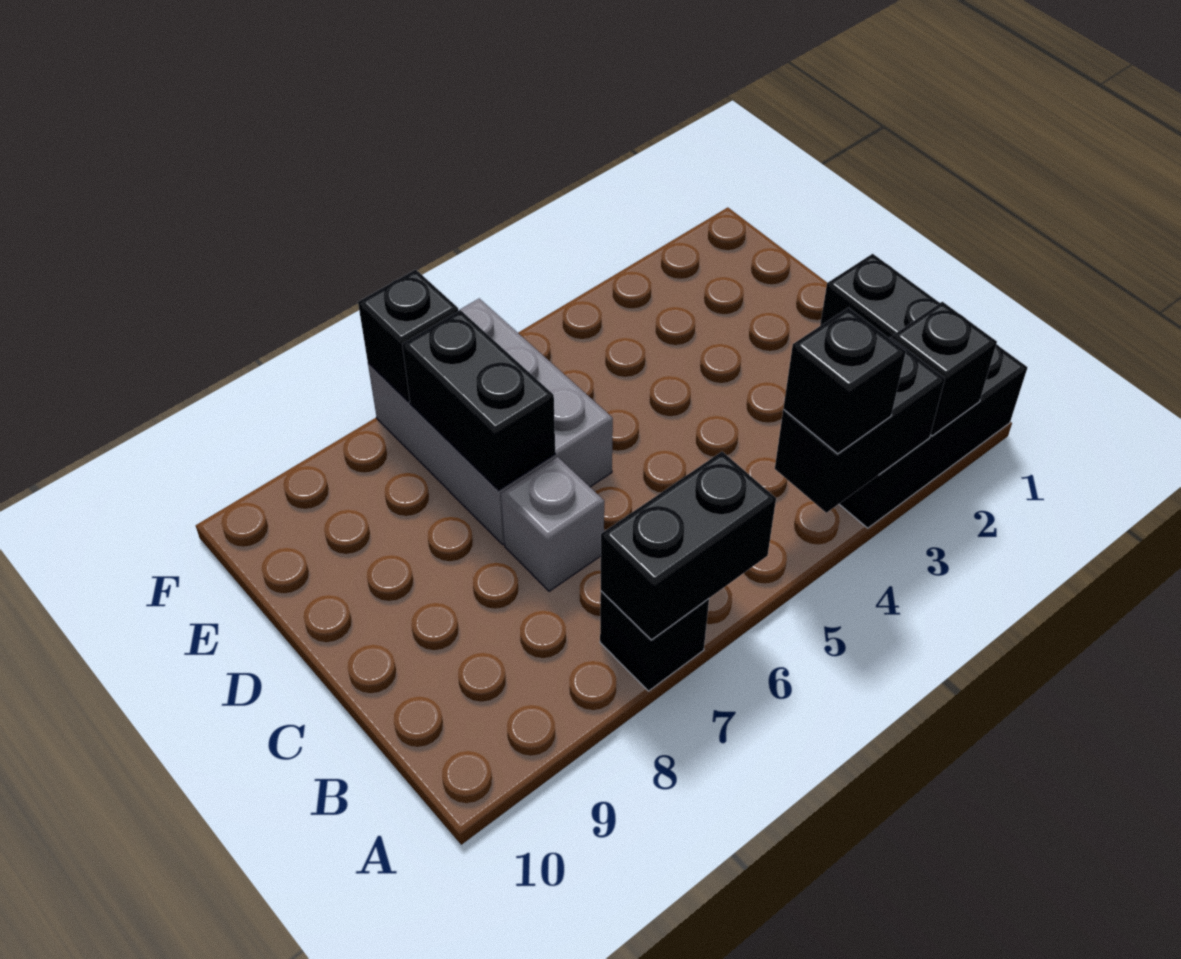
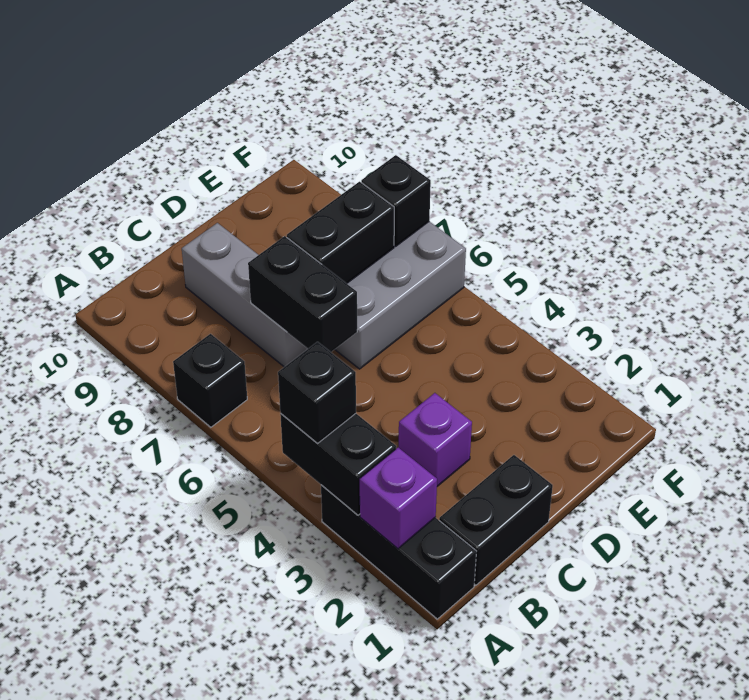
black brick A2 level 2 -> purple brick A2 level 2
black brick A6:A7 level 2 -> black brick C6:C7 level 2
none -> purple brick C3 level 1
grey brick C7 level 1 -> grey brick C7:C9 level 1

